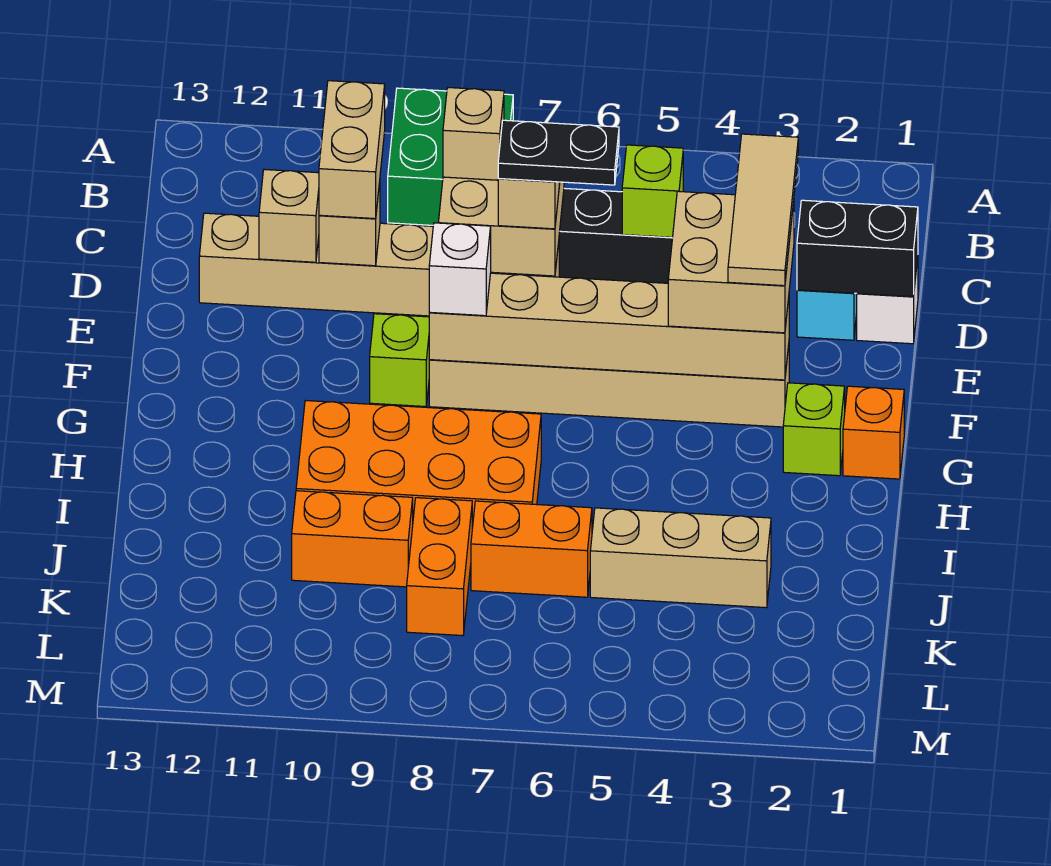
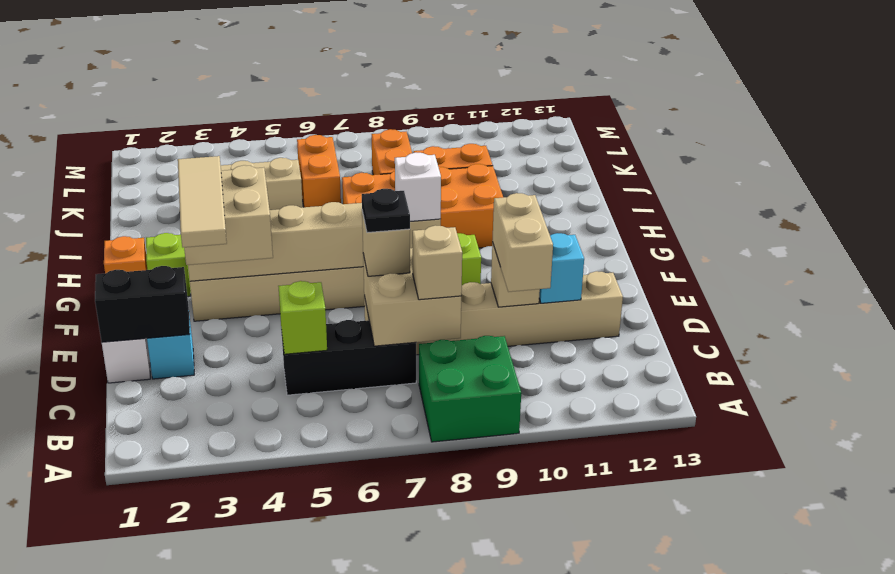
black plate D6:D7 level 4 -> black plate D7 level 4
tan brick D11 level 2 -> cyan brick D11 level 2
orange brick J6:J7 level 1 -> orange brick J6:K6 level 1

